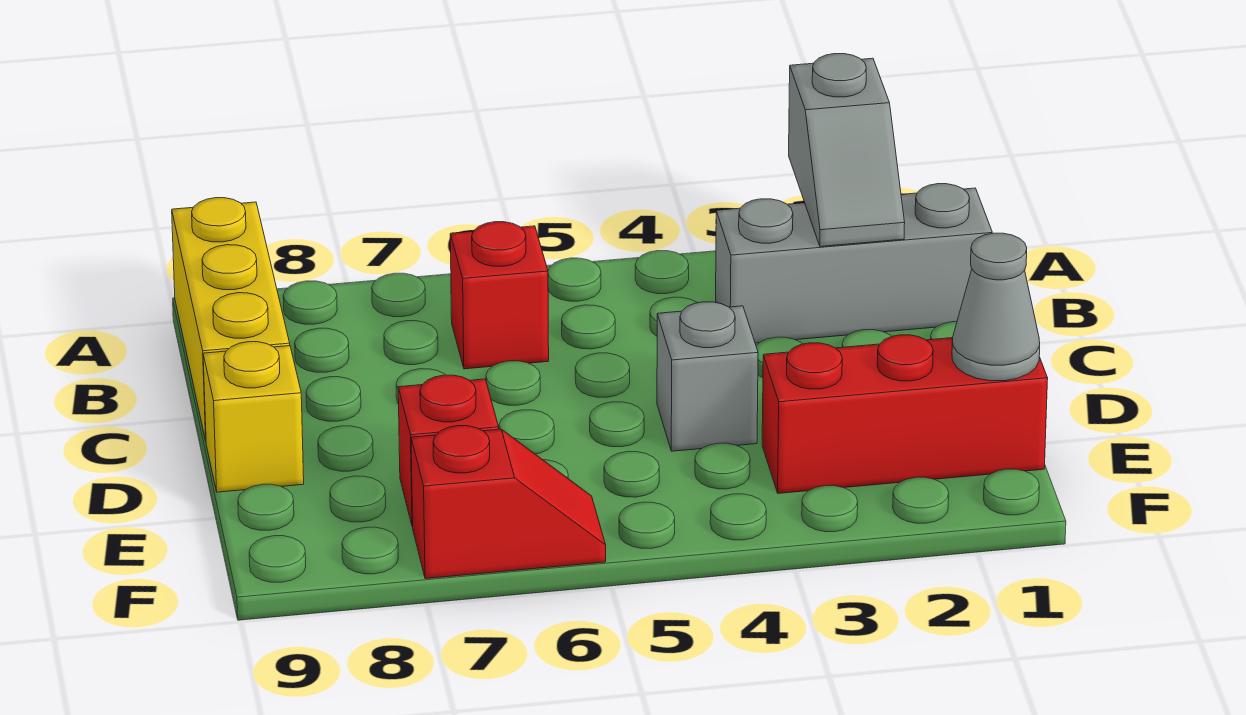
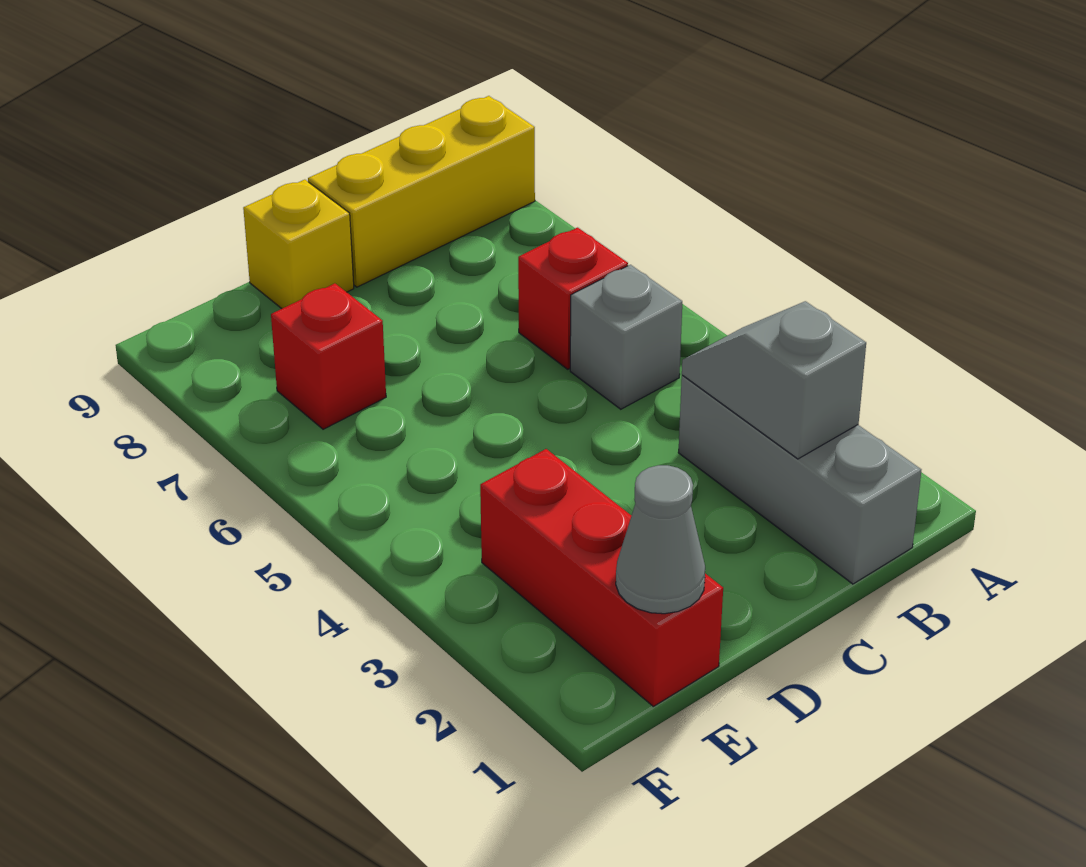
grey slope A2:B2 level 2 top A -> grey slope B2:B3 level 2 top 2
grey brick D4 level 1 -> grey brick B5 level 1
red slope F6:F7 level 1 top 7 -> none

